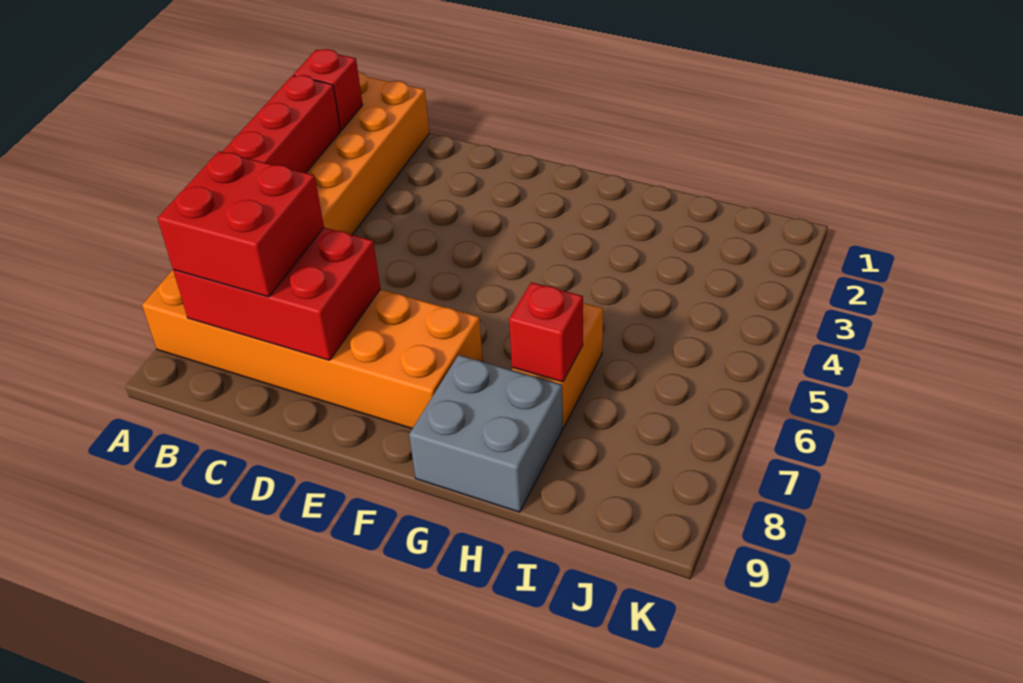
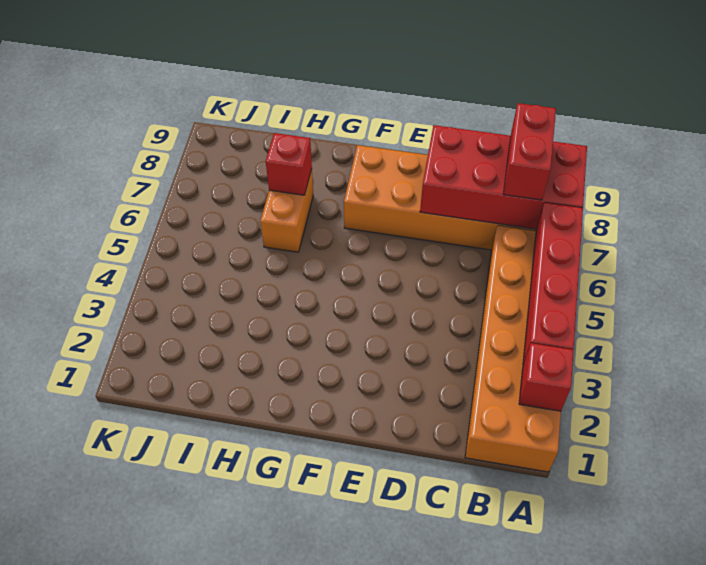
red brick B7:D8 level 2 -> red brick A7:D8 level 2
red brick B7:C8 level 3 -> red brick B7:B8 level 3
grey brick G8:H9 level 1 -> none

